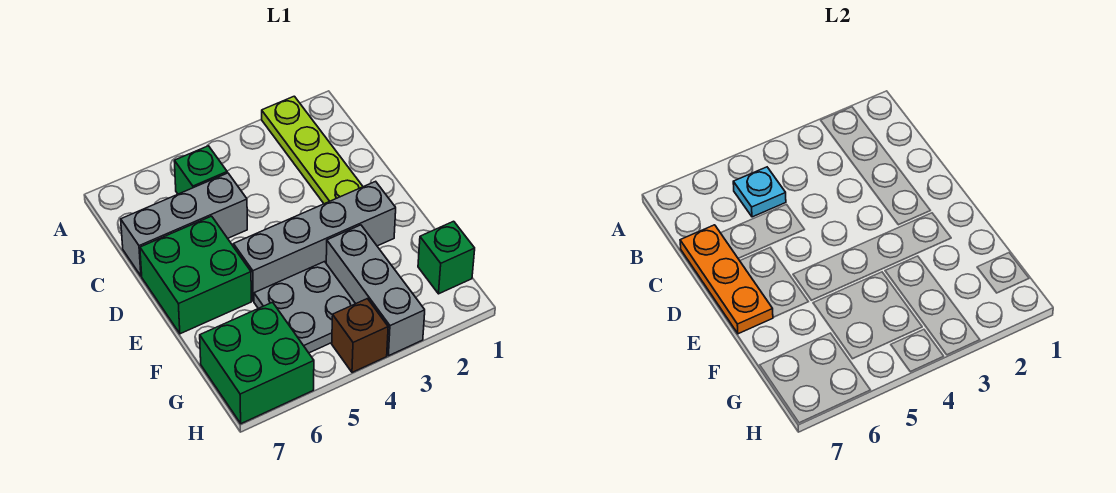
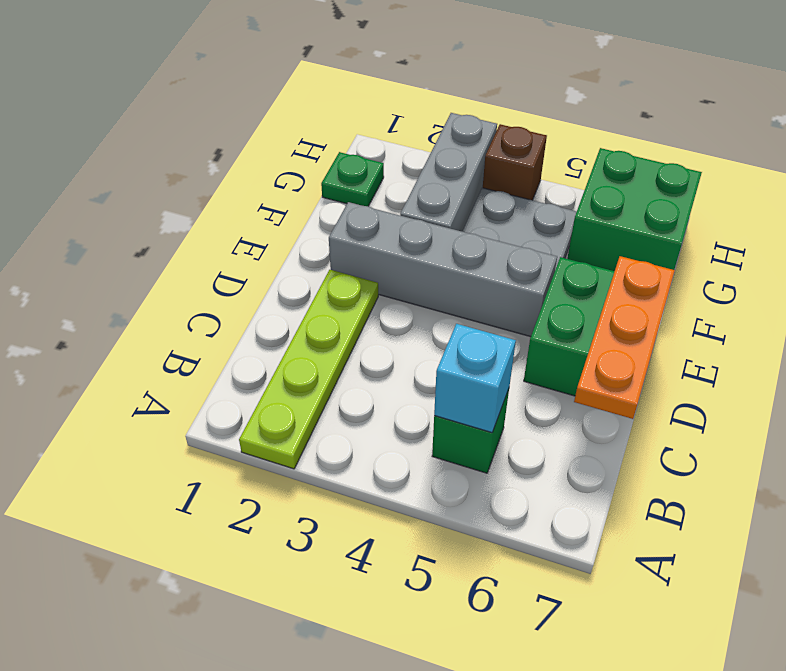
cyan plate B5 level 2 -> cyan brick B5 level 2
grey brick C5:C7 level 1 -> none
green brick G1 level 1 -> green plate G1 level 1

